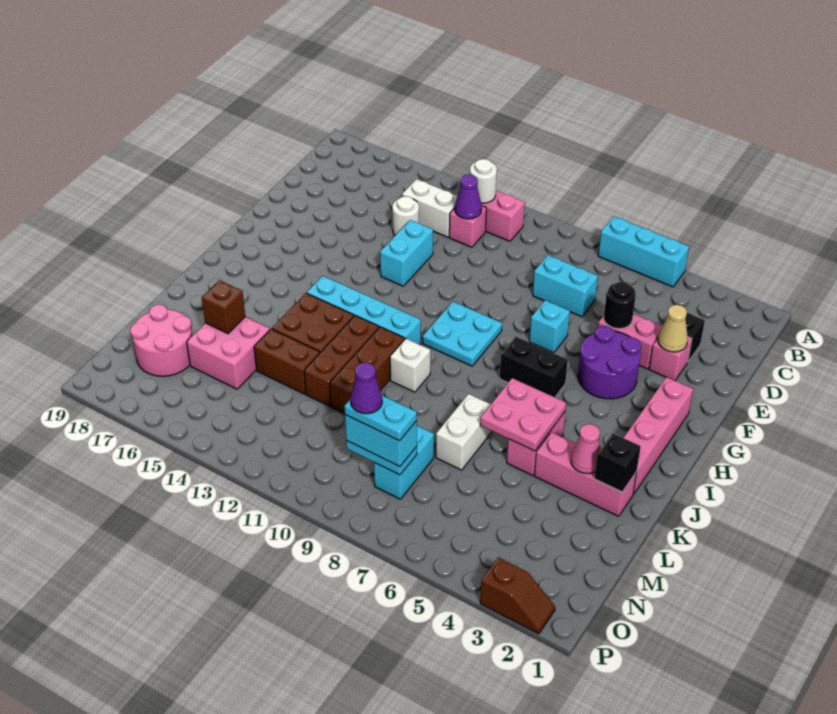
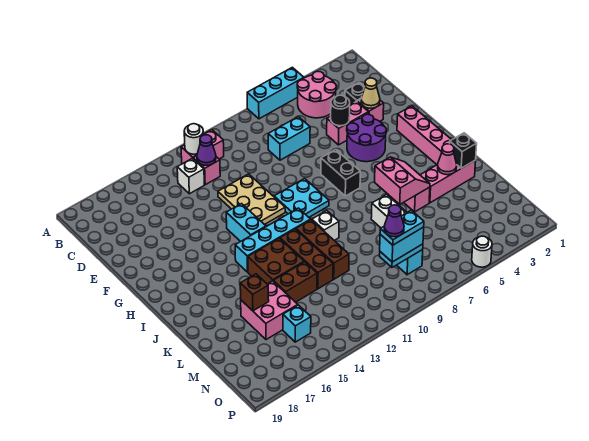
white brick C13:C14 level 1 -> white brick C13 level 1
white round brick D14 level 1 -> white round brick P5 level 1
none -> tan plate E11:G12 level 1
cyan brick E13:F13 level 1 -> cyan brick G13:H13 level 1
cyan brick F7 level 1 -> cyan brick N15 level 1
black brick H6:H7 level 1 -> black brick G7:H7 level 1
pink plate J5:K6 level 2 -> pink slope J5:K6 level 2 top 6
pink round brick M17:N18 level 1 -> pink round brick B4:C5 level 1
brown slope P2:P3 level 1 top 3 -> none

